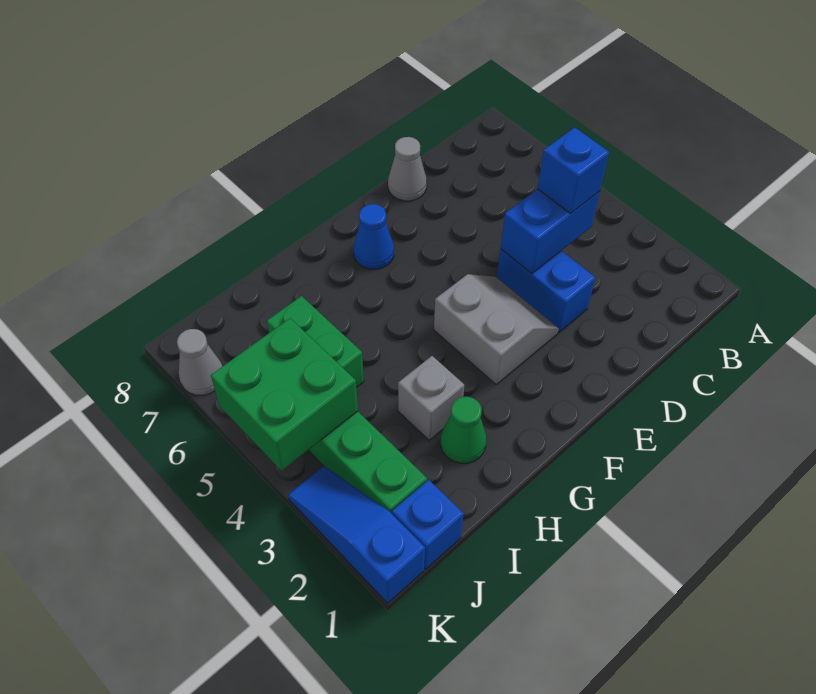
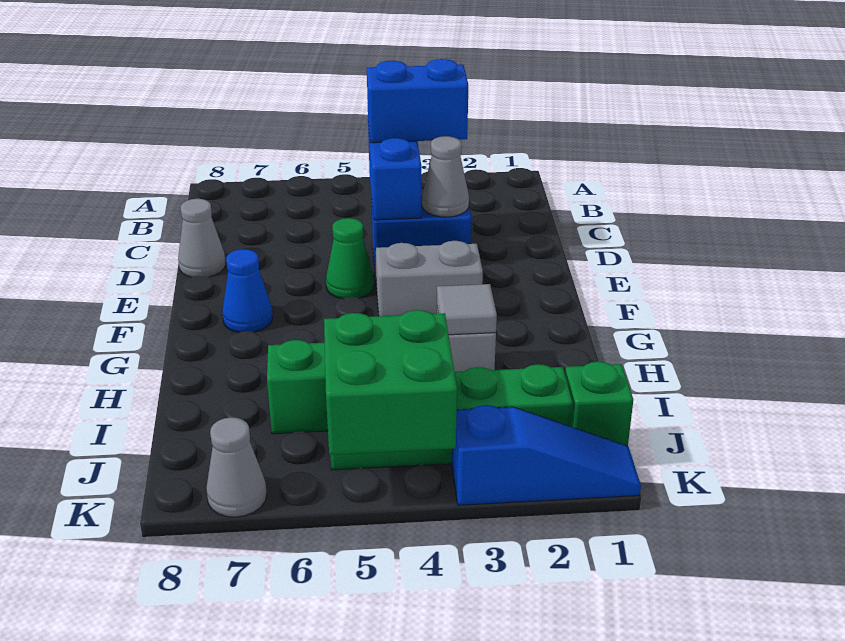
blue brick C4 level 3 -> blue brick C3:C4 level 3
none -> grey cone D3 level 2
green cone H2 level 1 -> green cone E5 level 1
none -> grey tile H3 level 2
blue brick J1 level 1 -> green brick J1 level 1
blue slope K1:K3 level 1 top 1 -> blue slope K1:K3 level 1 top 3

